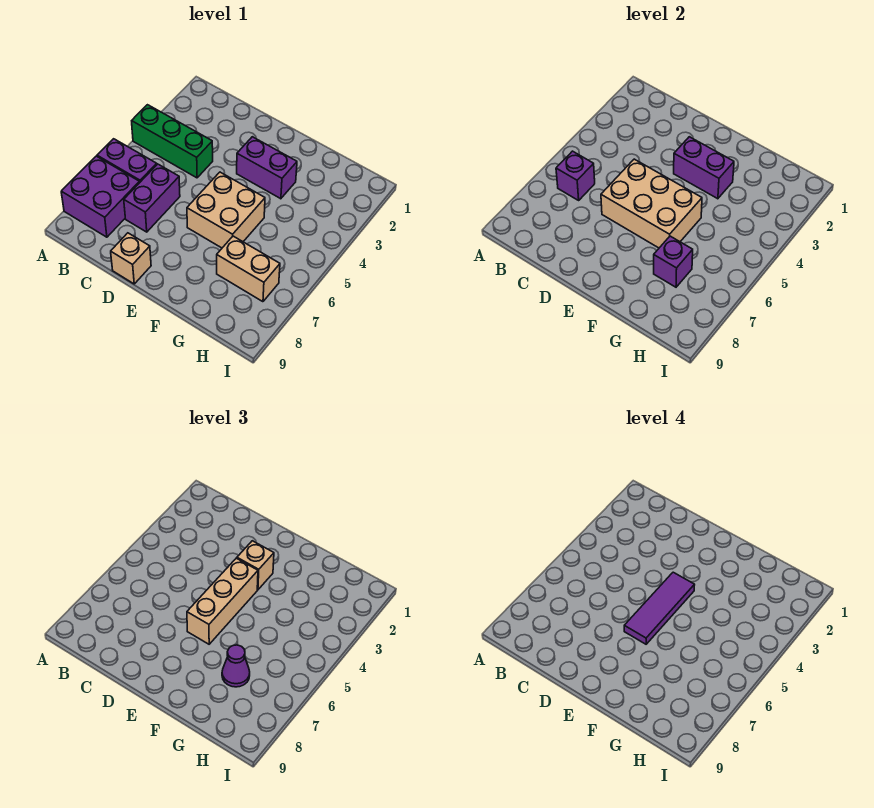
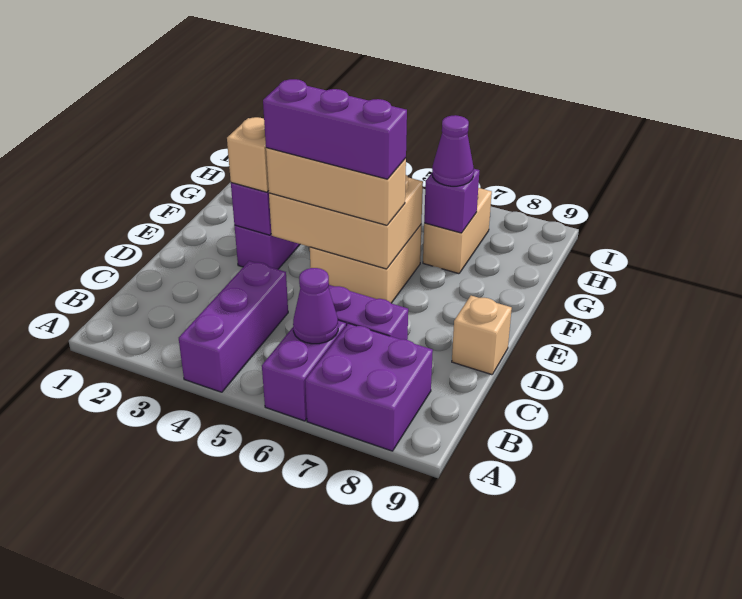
green brick A4:C4 level 1 -> purple brick A4:C4 level 1
purple brick B6 level 2 -> purple cone B6 level 2
tan brick D5:F6 level 2 -> tan brick E4:F6 level 2
purple tile E4:E6 level 4 -> purple brick E4:E6 level 4

